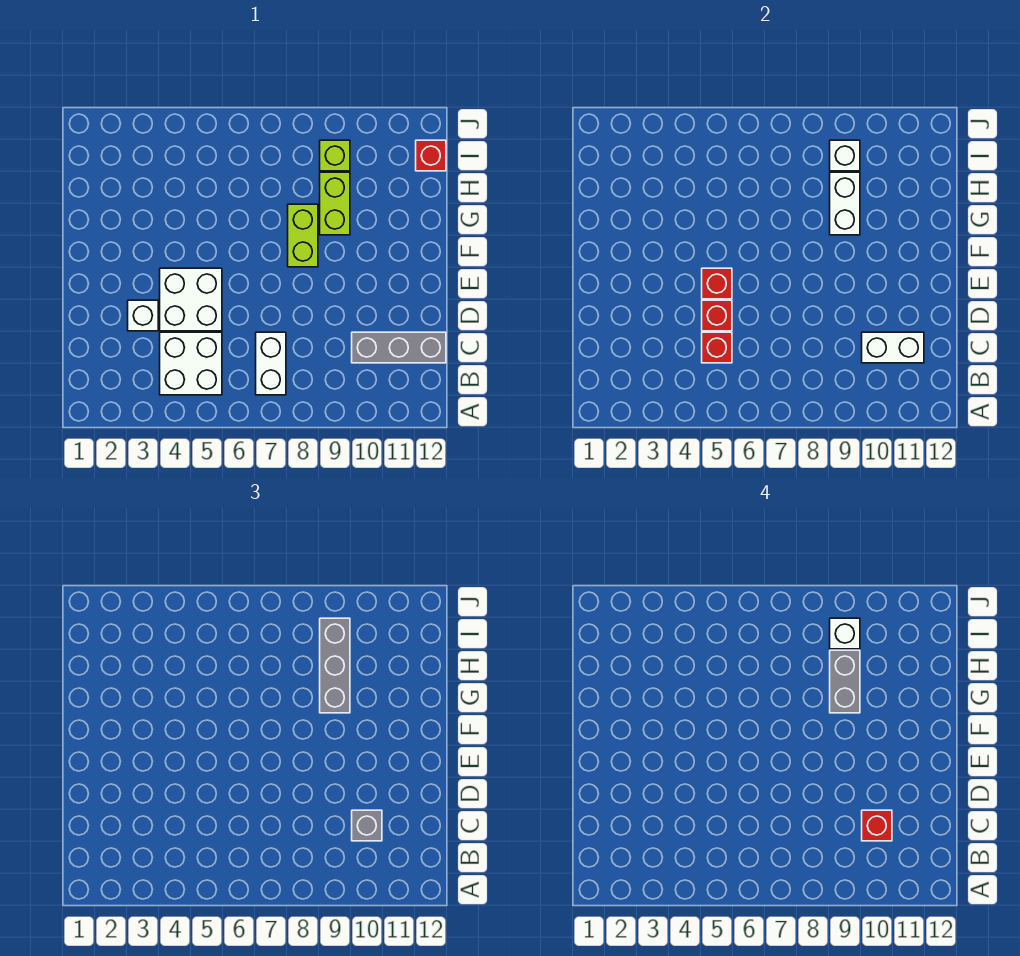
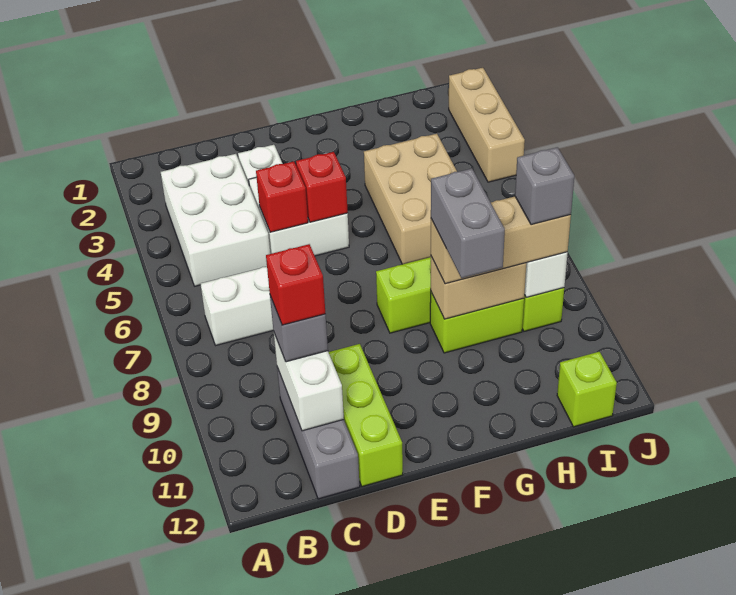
white brick B4:C5 level 1 -> white brick B3:C5 level 1
red brick C5 level 2 -> none
none -> lime brick D10:D12 level 1
none -> tan brick G4:H6 level 1
white brick G9:H9 level 2 -> tan brick G9:H9 level 2
grey brick G9:I9 level 3 -> tan brick G9:I9 level 3
grey brick G9:H9 level 4 -> grey brick G9:G10 level 4
white brick I9 level 4 -> grey brick I9 level 4
red brick I12 level 1 -> lime brick I12 level 1
none -> tan brick J2:J4 level 1

